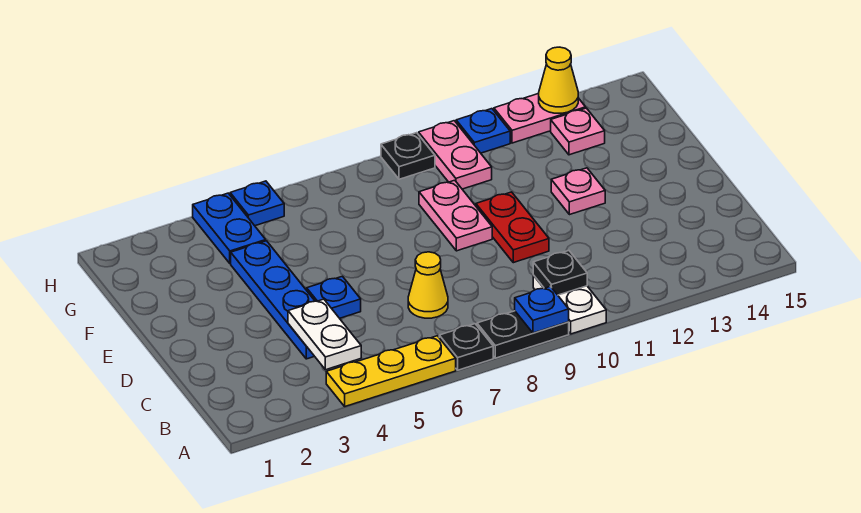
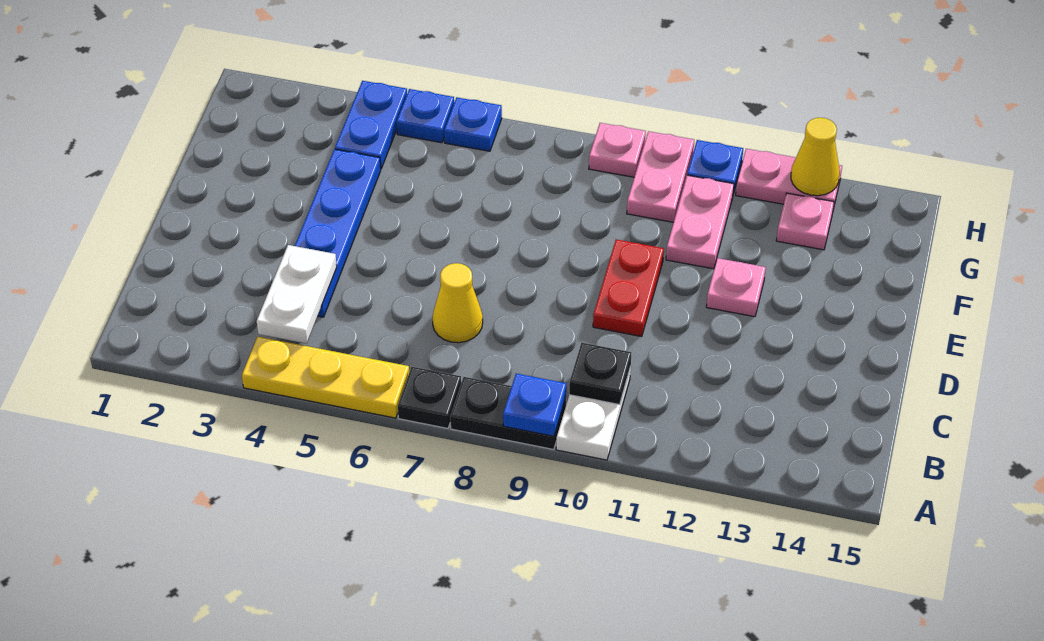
blue plate D5 level 1 -> blue plate H6 level 1
pink plate E9:F9 level 1 -> pink plate F11:G11 level 1
black plate H9 level 1 -> pink plate H9 level 1

